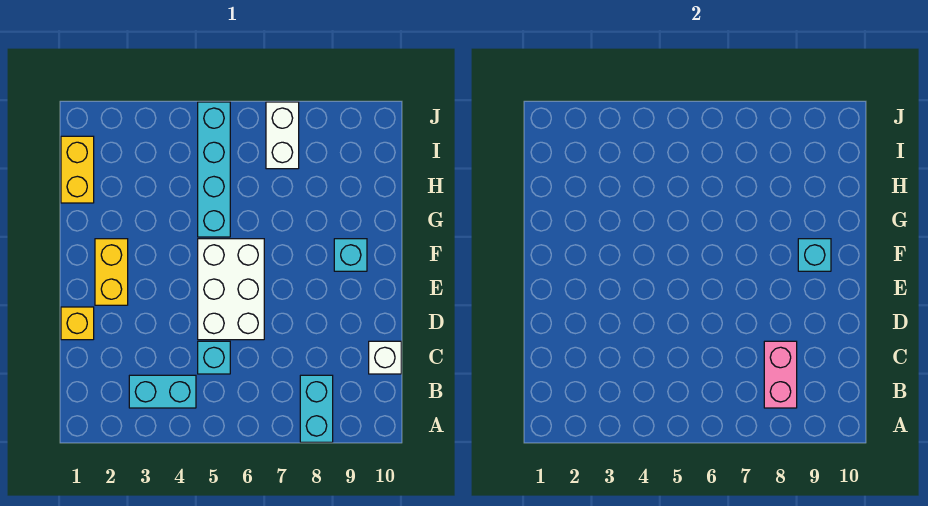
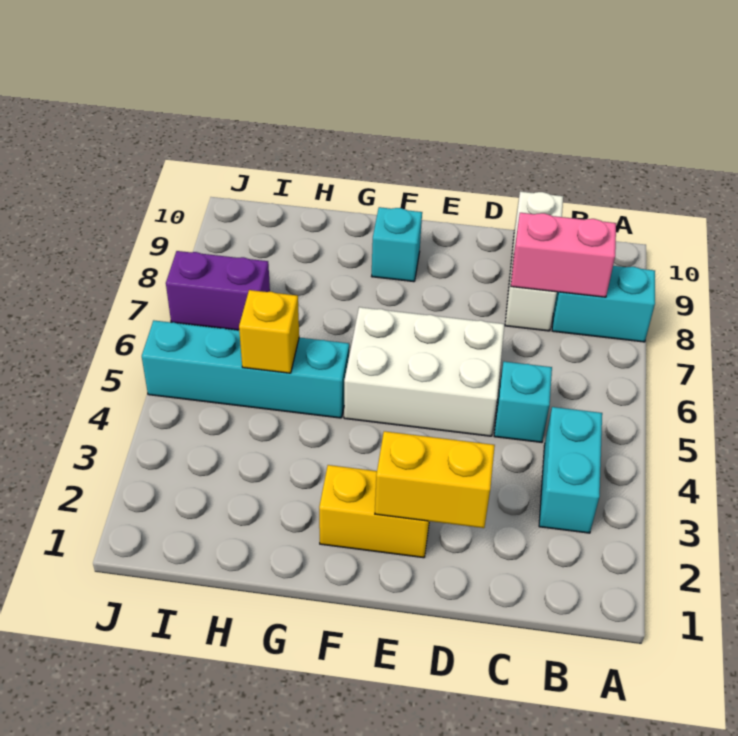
white brick C10 level 1 -> white brick C8:C10 level 1
yellow brick D1 level 1 -> yellow brick H5 level 2
cyan brick F9 level 2 -> none
yellow brick H1:I1 level 1 -> yellow brick D2:E2 level 2
white brick I7:J7 level 1 -> purple brick I7:J7 level 1

